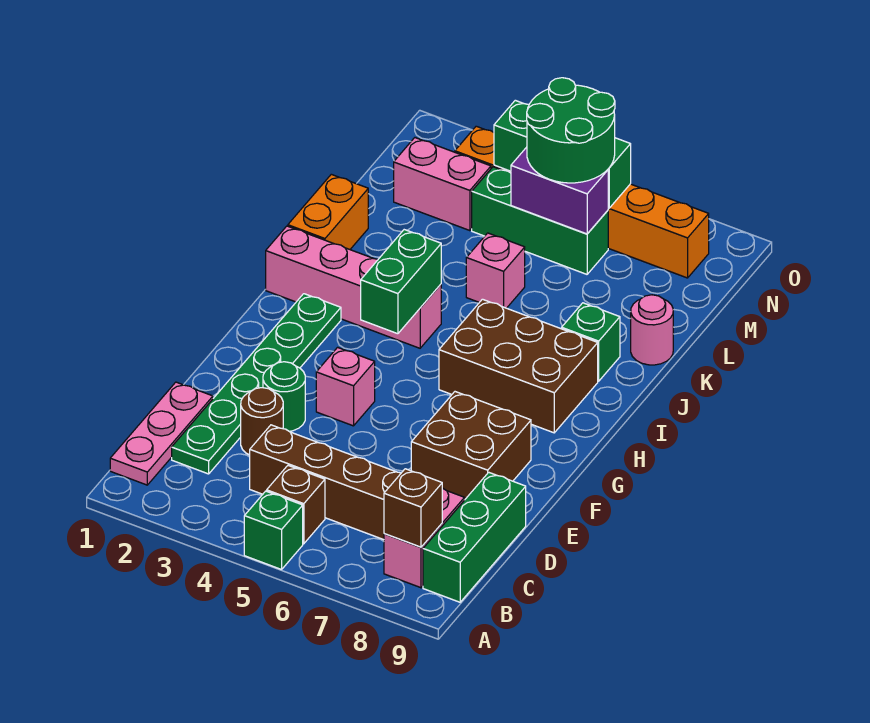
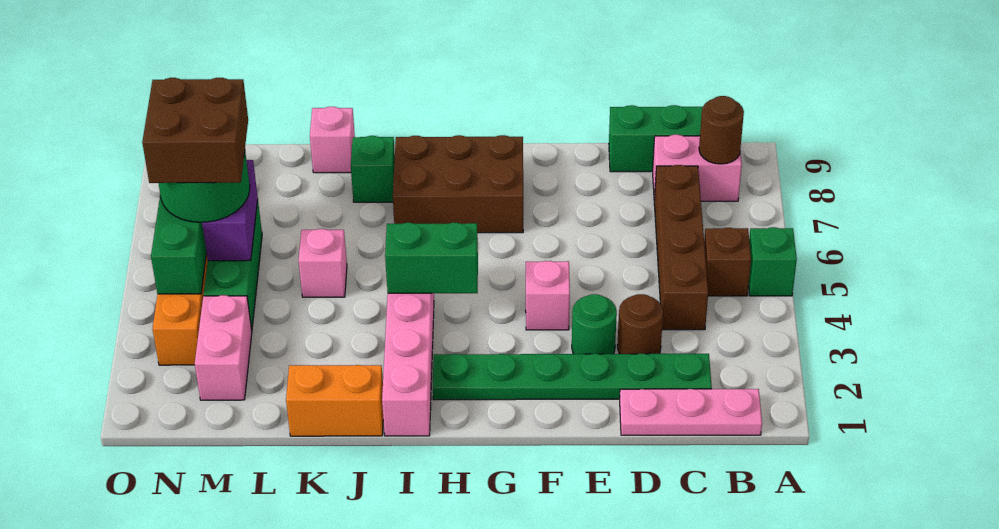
brown brick B8 level 2 -> brown round brick B8 level 2
brown brick E7:F8 level 1 -> brown brick M5:N6 level 4
brown brick H6:I8 level 1 -> brown brick G7:I8 level 1
pink round brick K9 level 1 -> pink brick K9 level 1

